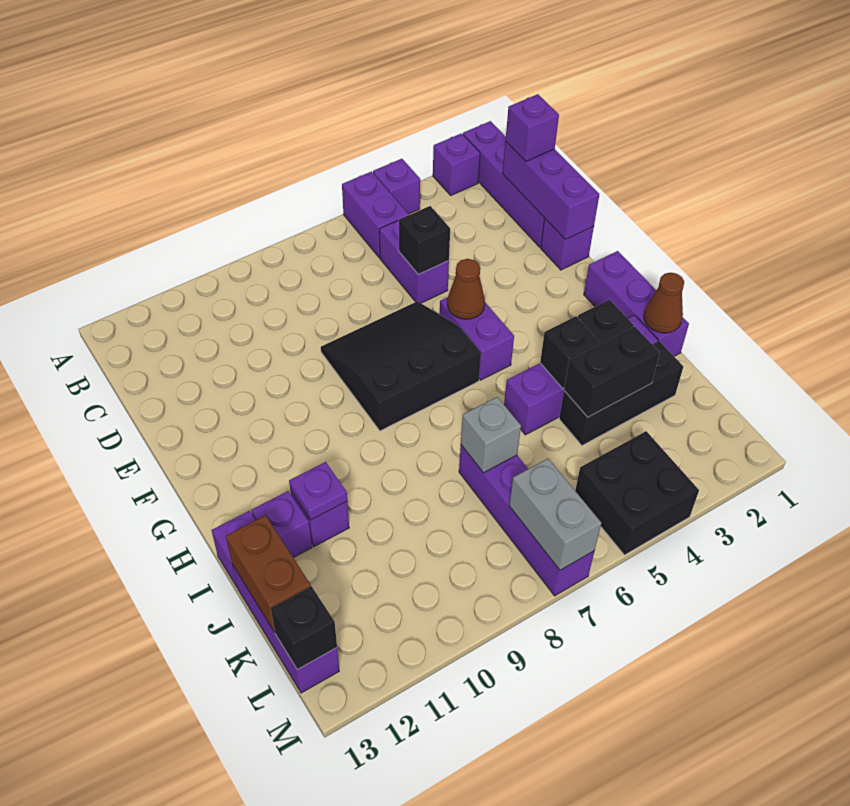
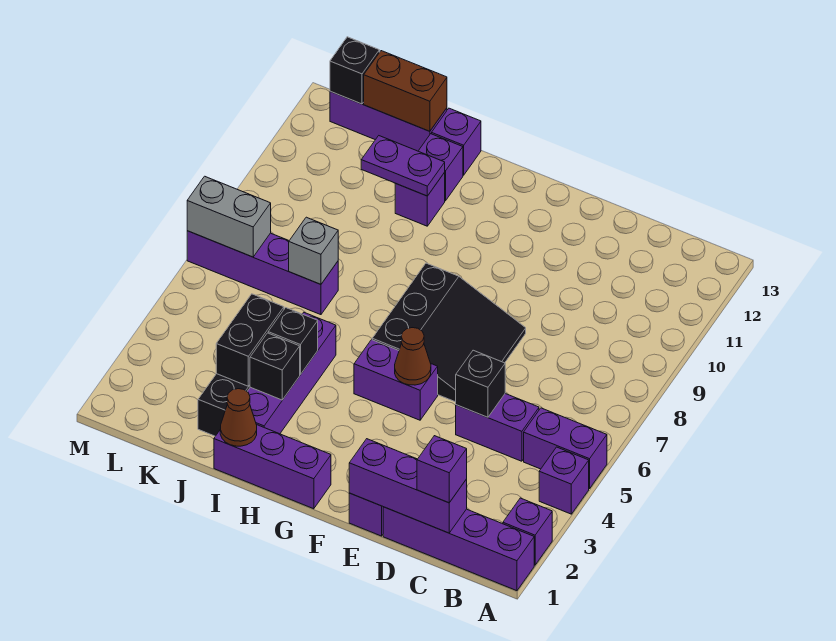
purple plate I11 level 2 -> purple plate I11:J11 level 2
black brick L4:M5 level 1 -> none

